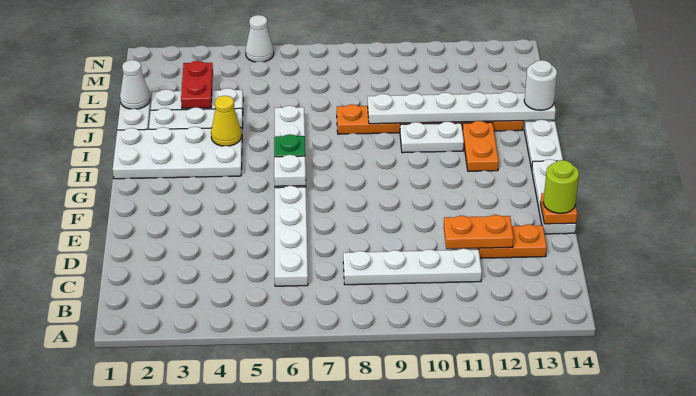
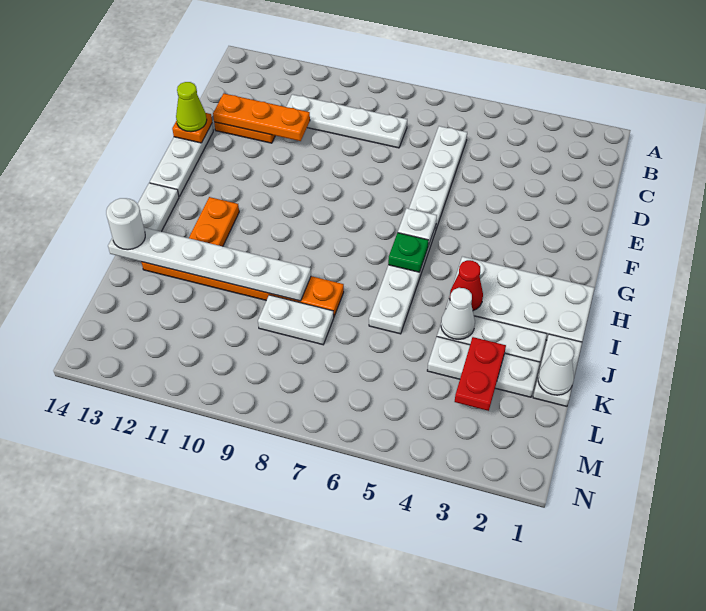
orange plate D11:D12 level 2 -> orange plate D11:D13 level 2
lime round brick E14 level 3 -> lime cone E14 level 3
yellow cone I4 level 2 -> red cone I4 level 2
white plate I10:I11 level 1 -> white plate K8:K9 level 1
white cone N5 level 1 -> white cone J4 level 2

